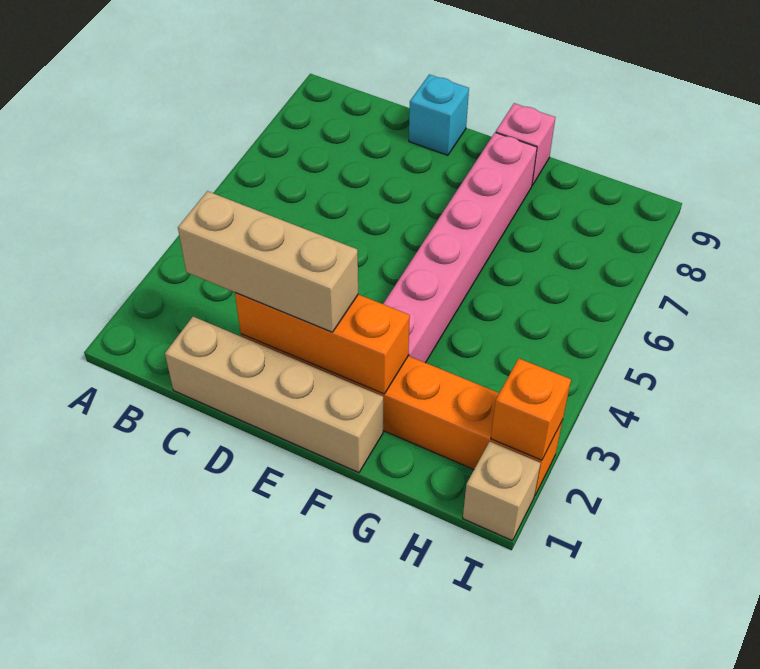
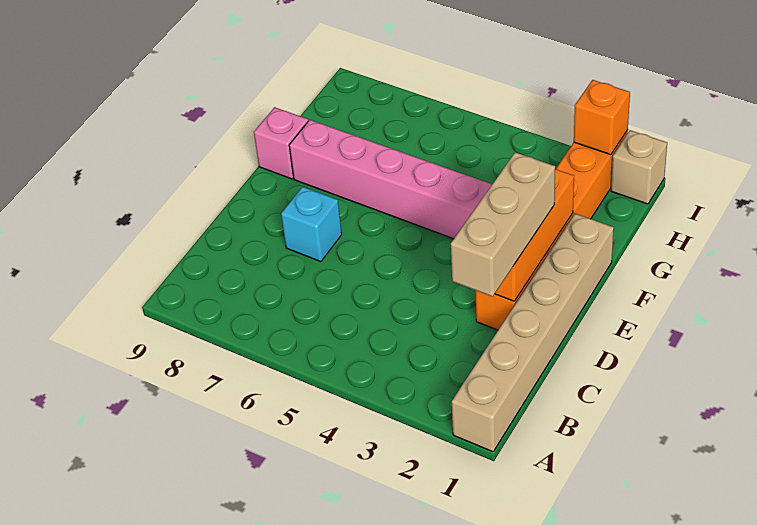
tan brick C1:F1 level 1 -> tan brick A1:F1 level 1
cyan brick D9 level 1 -> cyan brick D7 level 1

